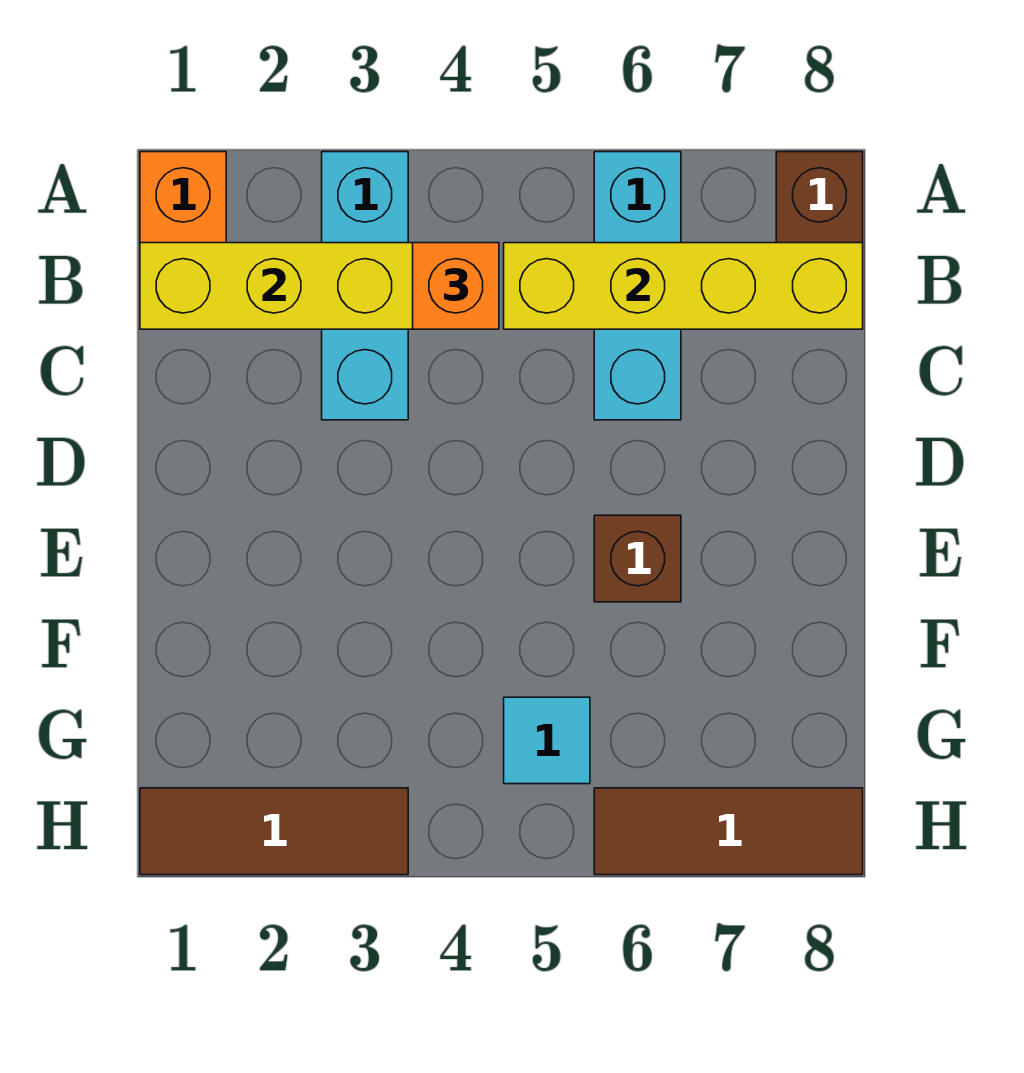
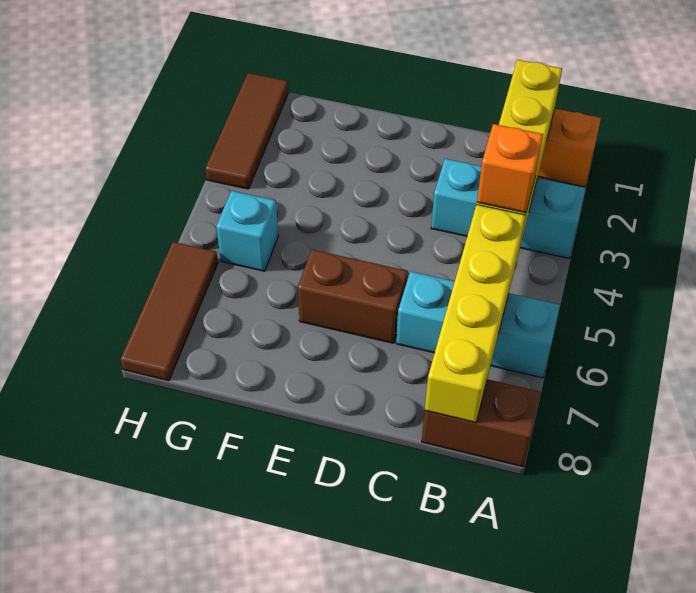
brown brick E6 level 1 -> brown brick D6:E6 level 1
cyan tile G5 level 1 -> cyan brick G5 level 1

